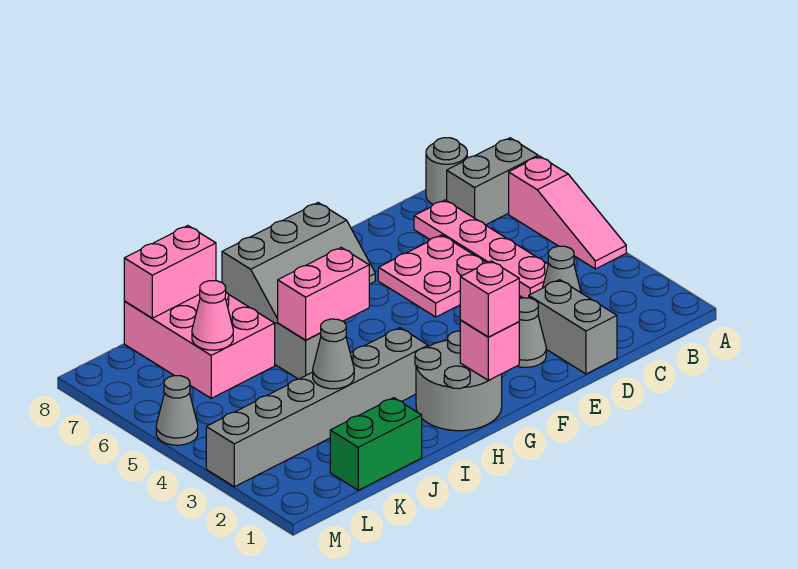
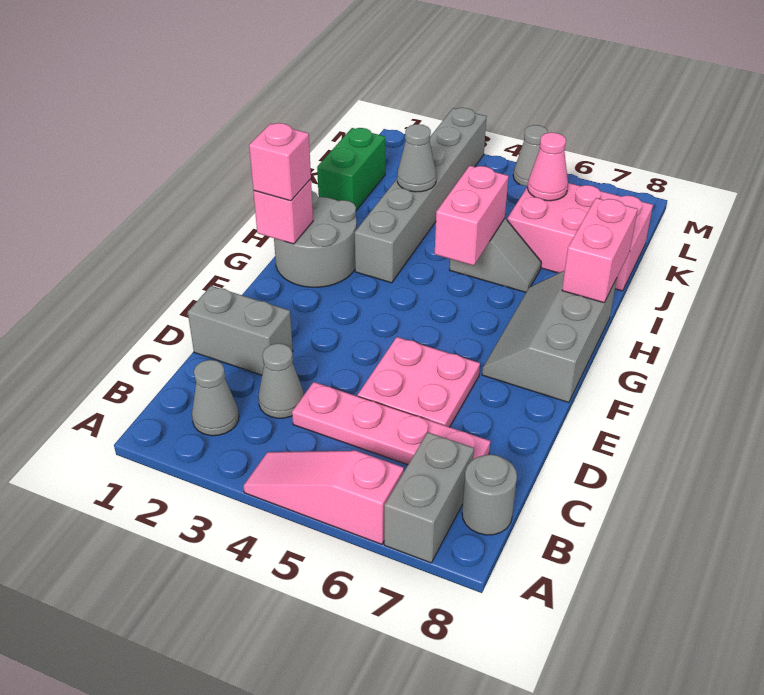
grey cone E2 level 1 -> grey cone B2 level 1
pink brick J8:K8 level 2 -> pink brick H8:I8 level 2

